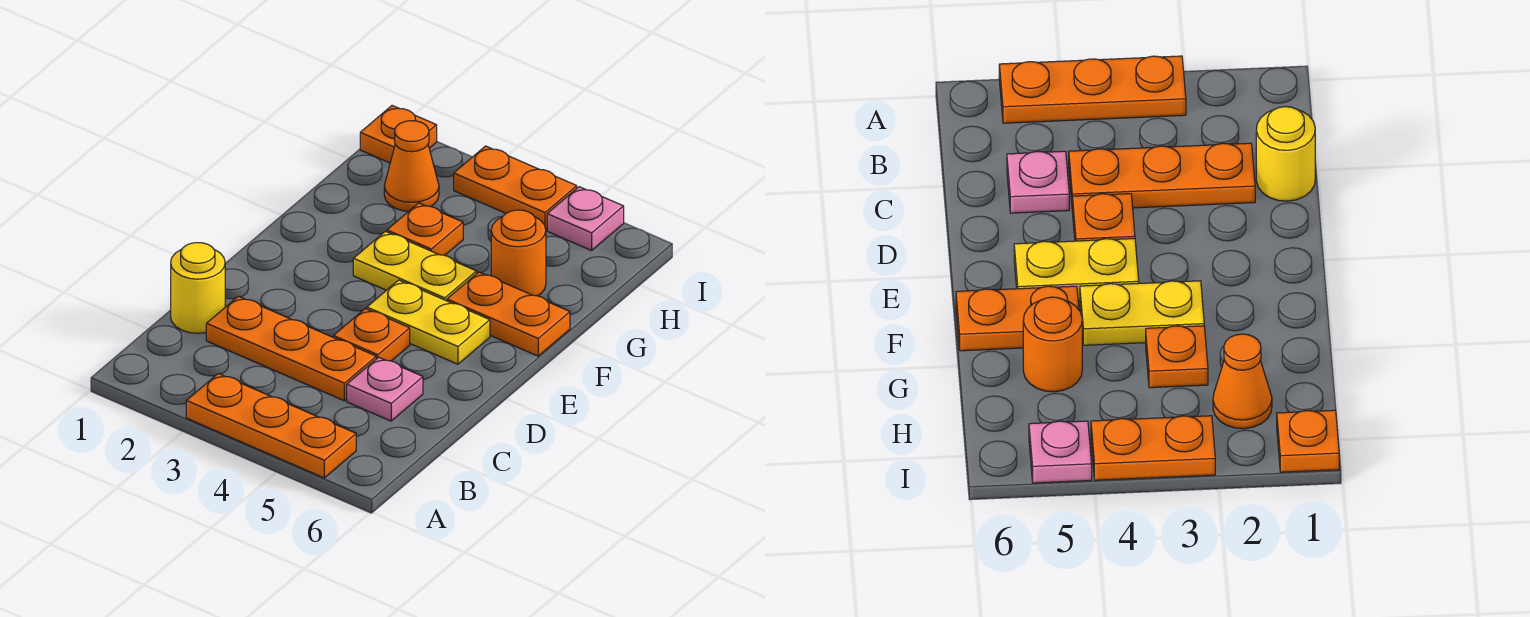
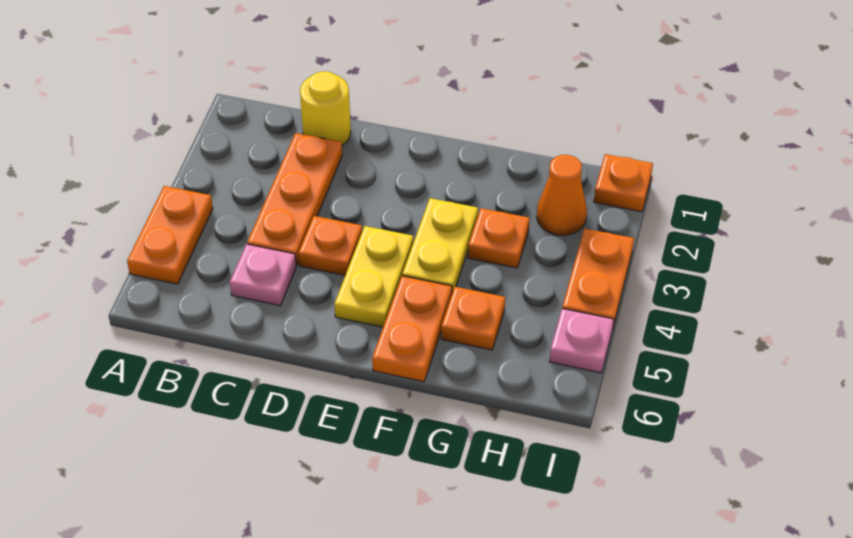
orange plate A3:A5 level 1 -> orange plate A4:A5 level 1
orange round brick G5 level 1 -> orange plate G5 level 1

